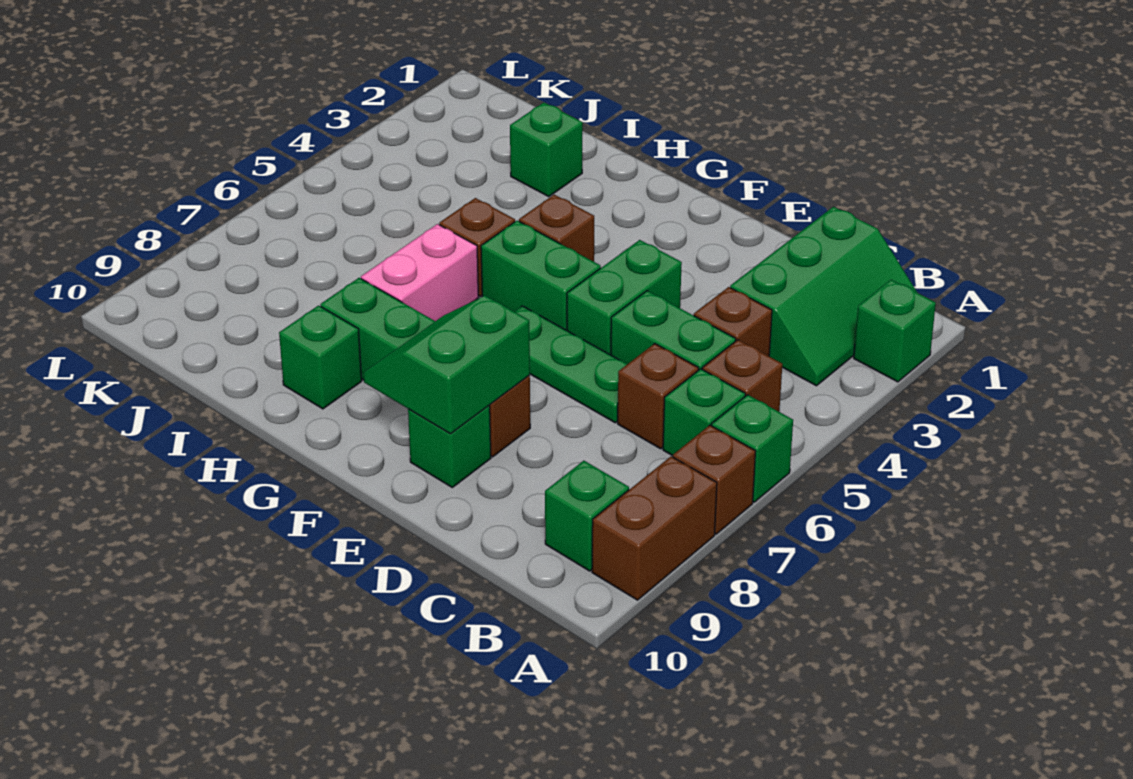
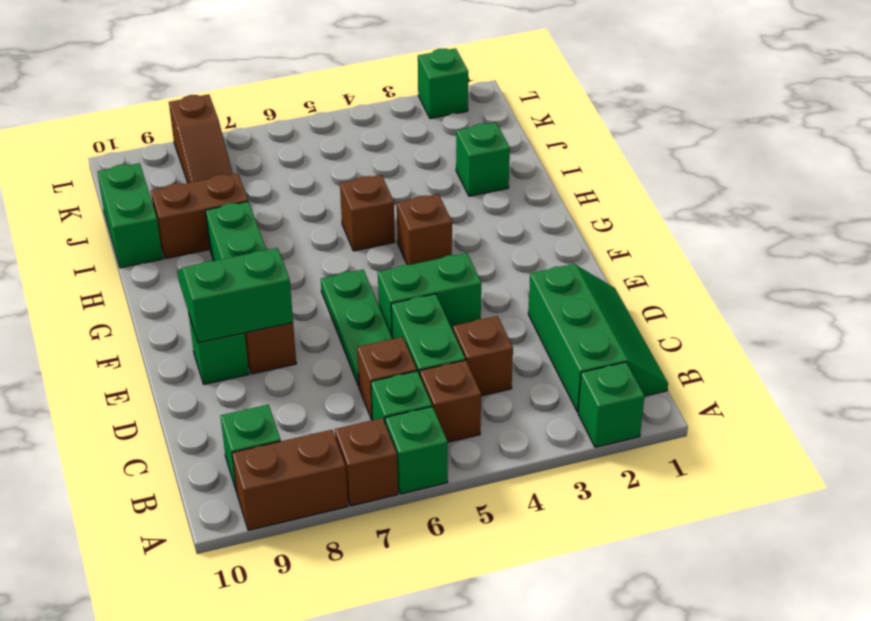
green slope B1:C3 level 1 top C -> green slope B1:D2 level 1 top 2
green brick F5:G5 level 1 -> green brick I10:J10 level 1
pink brick H6:H7 level 1 -> none
green brick H9 level 1 -> green brick L2 level 1
none -> brown brick I8:I9 level 1
none -> brown slope J8:L8 level 1 top L

